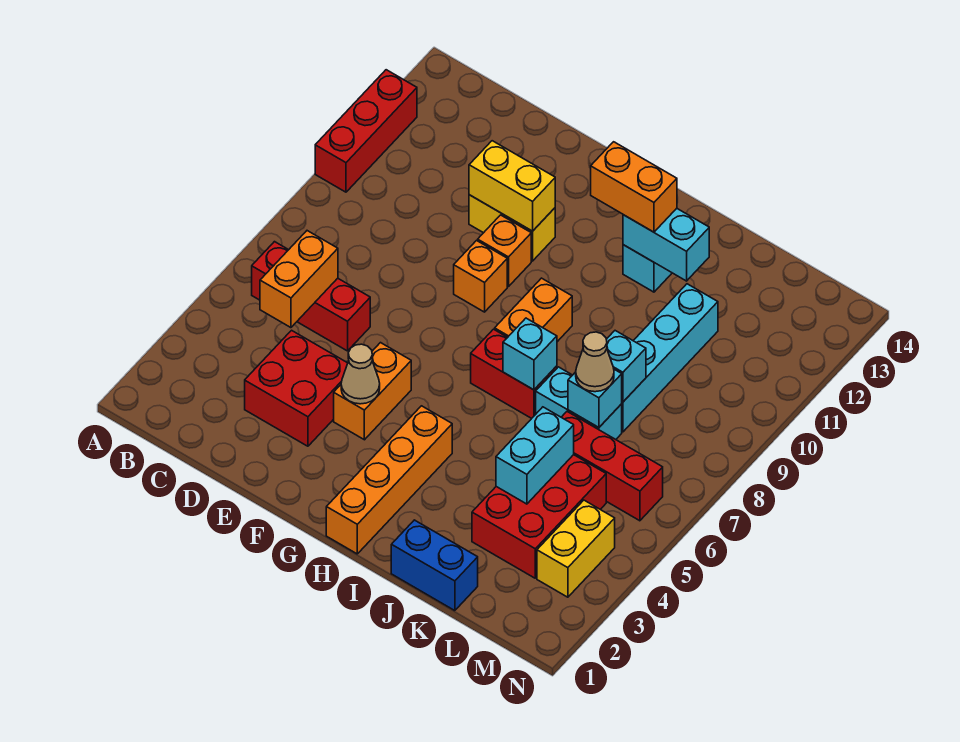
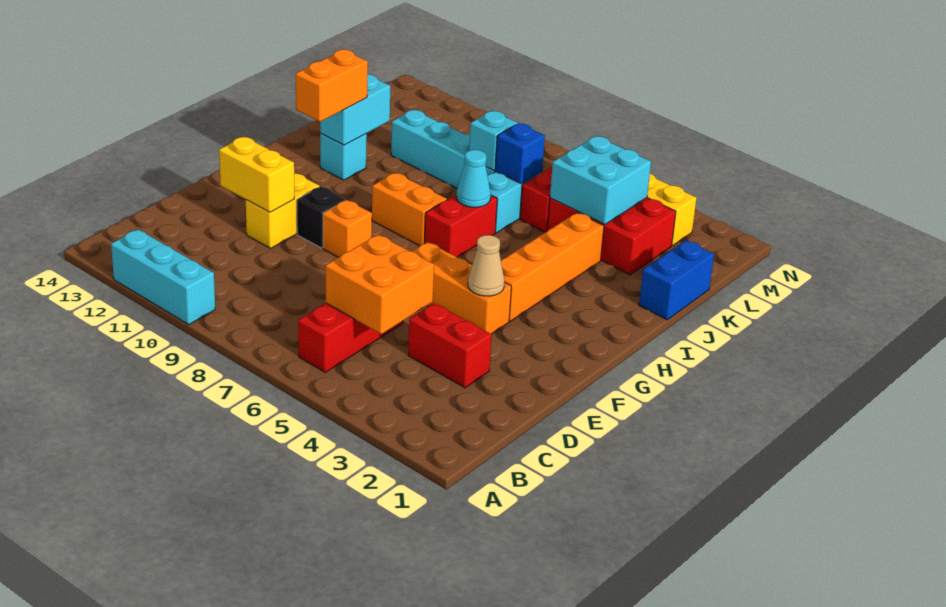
red brick A10:A12 level 1 -> cyan brick A10:A12 level 1
orange brick C5:C6 level 2 -> orange brick C5:D6 level 2
red brick D3:E4 level 1 -> red brick D3:D4 level 1
yellow brick E11:F11 level 2 -> yellow brick E11:E12 level 2
orange brick F4:F5 level 1 -> orange brick F4:F6 level 1
orange brick F10 level 1 -> black brick F10 level 1
orange brick H1:H4 level 1 -> orange brick G4:J4 level 1
cyan brick I7 level 2 -> cyan cone I7 level 2
cyan brick K4:K5 level 2 -> cyan brick K4:L5 level 2
cyan brick K7 level 2 -> blue brick K7 level 2
tan cone K7 level 3 -> none

